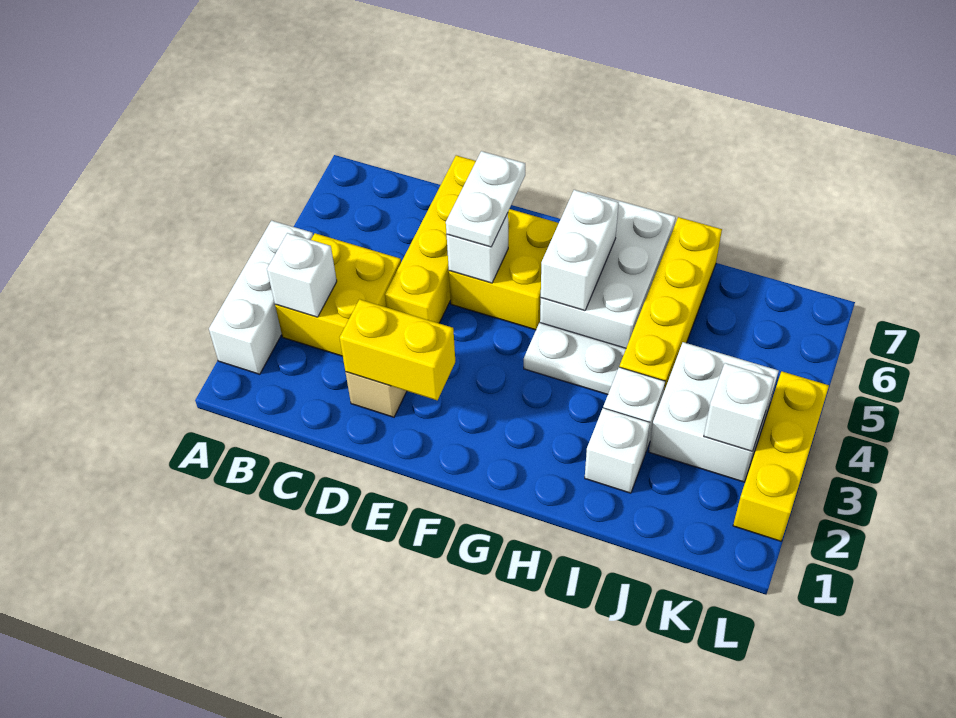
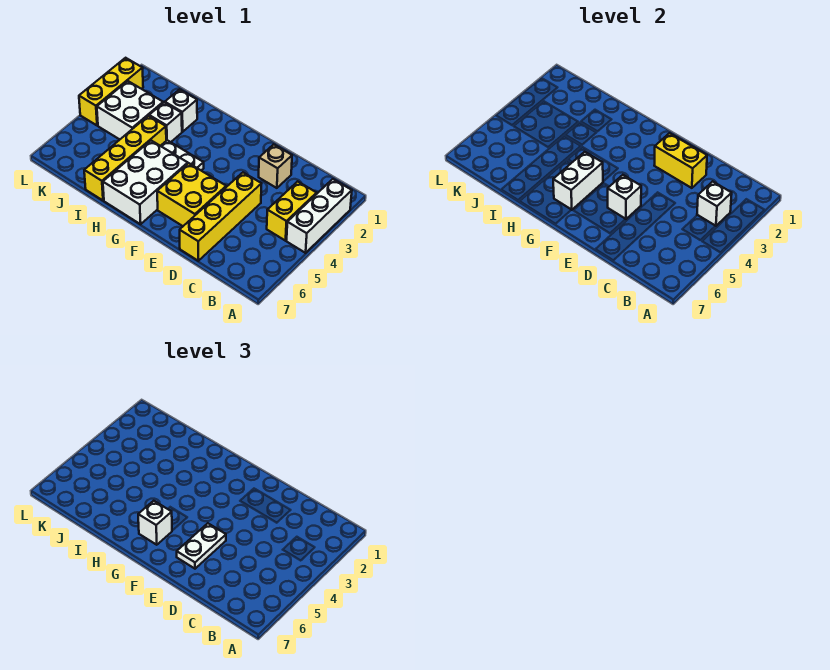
yellow brick B3:C4 level 1 -> yellow brick B3:B4 level 1
white brick K3 level 2 -> white brick G6 level 3

